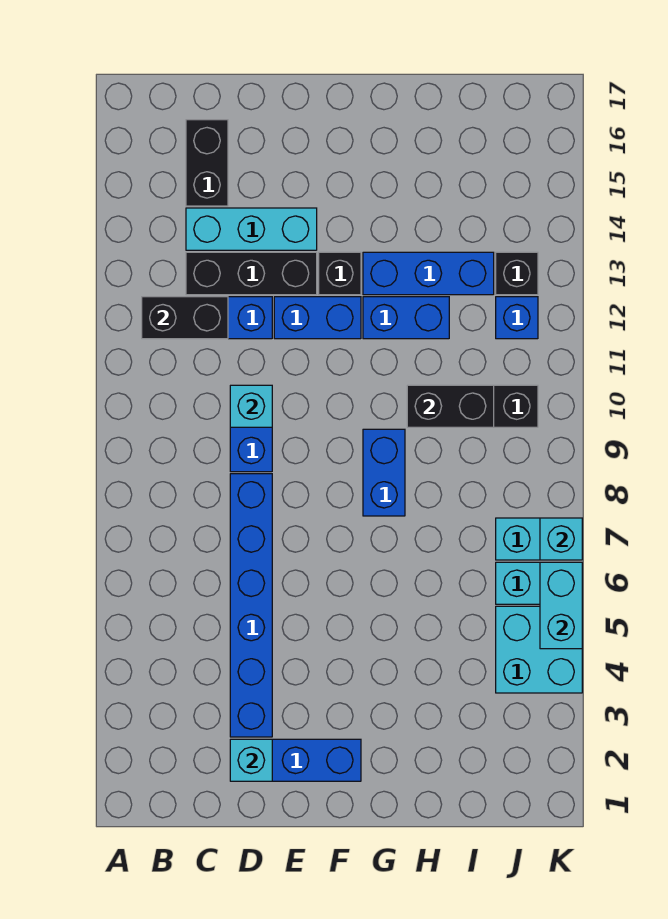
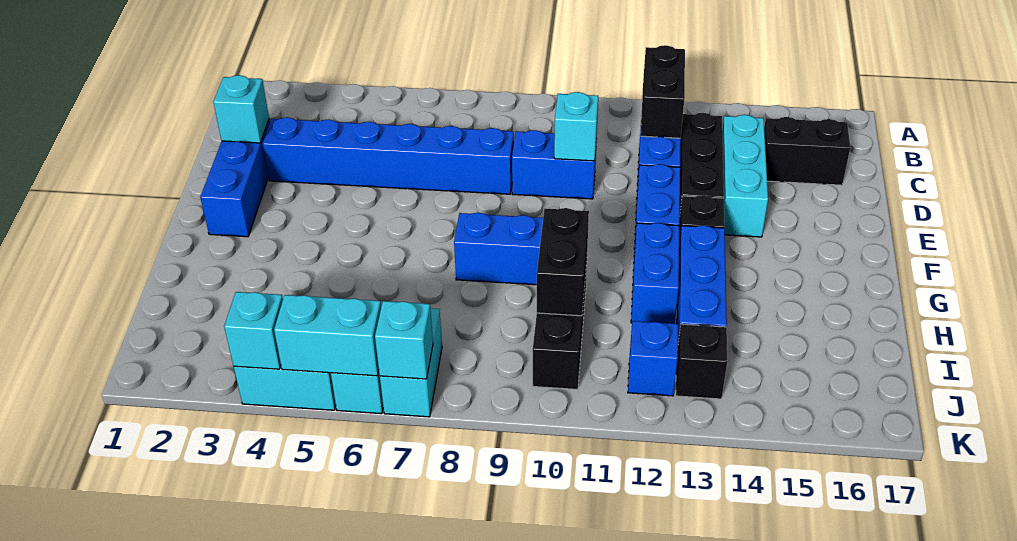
none -> cyan brick K4 level 2

